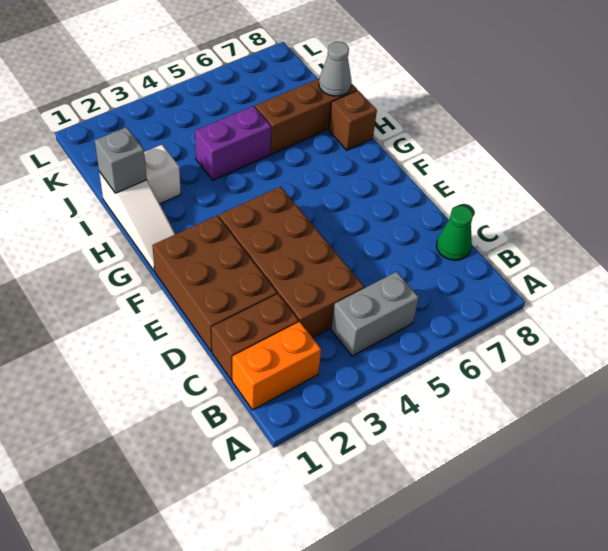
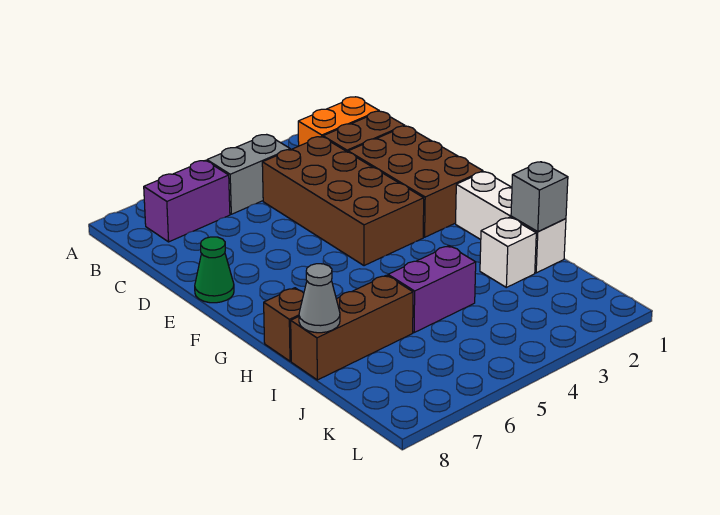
none -> purple brick B6:B7 level 1
green cone C8 level 1 -> green cone E8 level 1
white slope G1:I1 level 1 top I -> white brick G1:I1 level 1

